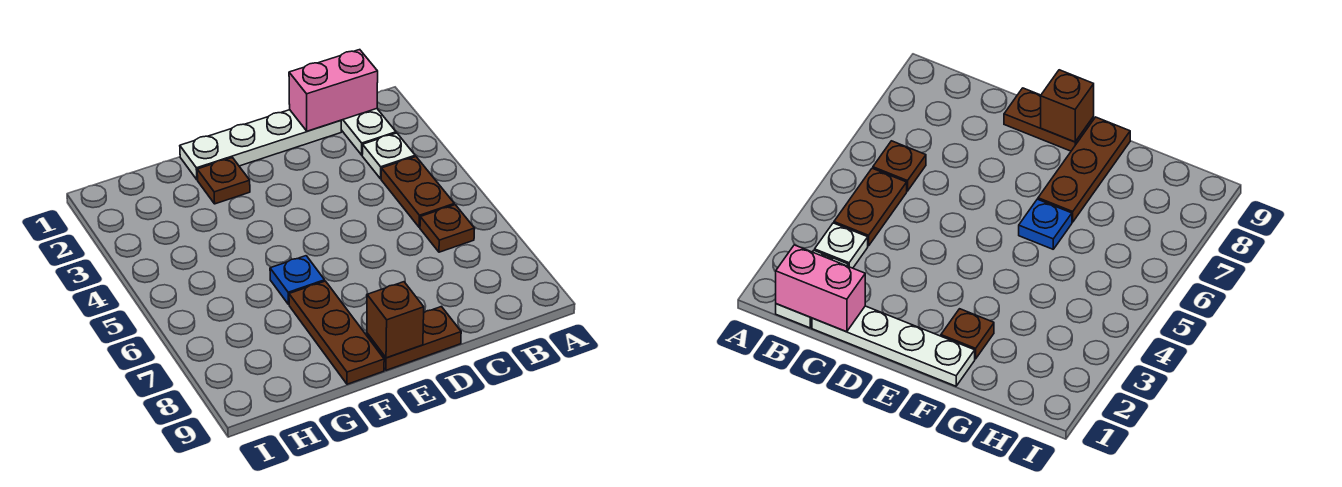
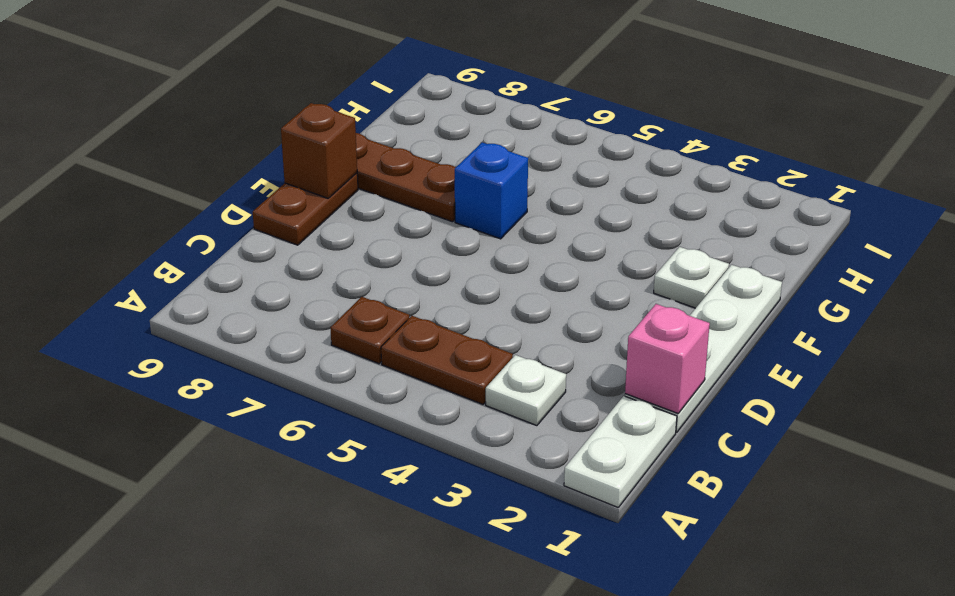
white plate B1:B2 level 1 -> white plate A1:B1 level 1
pink brick B1:C1 level 2 -> pink brick C1 level 2
brown plate F2 level 1 -> white plate F2 level 1
blue plate F6 level 1 -> blue brick F6 level 1

